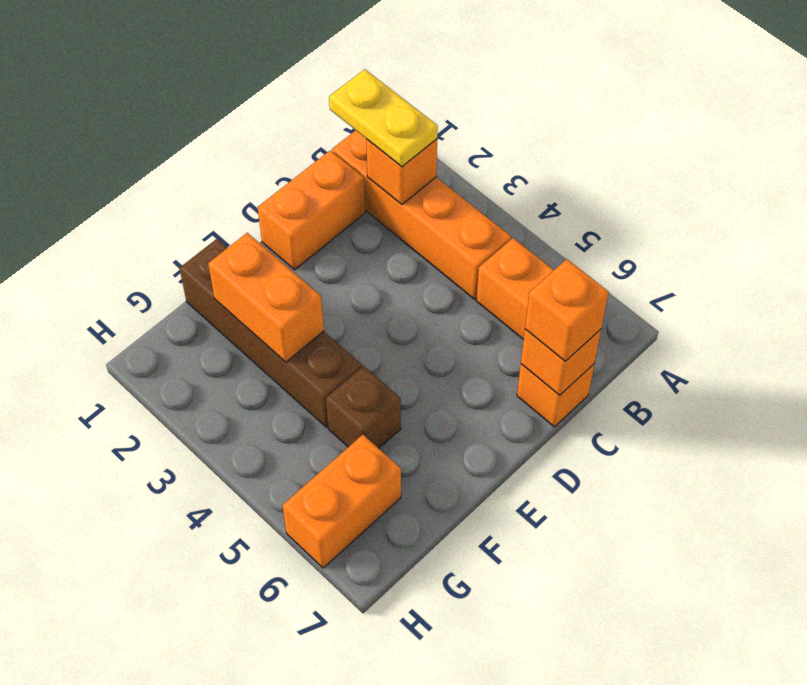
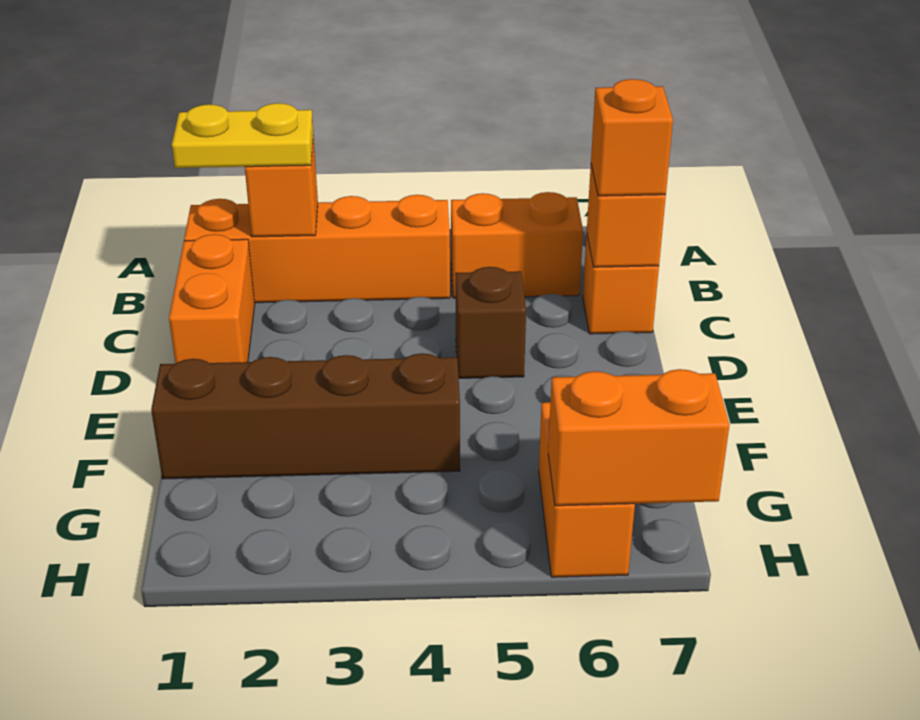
orange brick F2:F3 level 2 -> orange brick H6:H7 level 2
brown brick F5 level 1 -> brown brick D5 level 1

